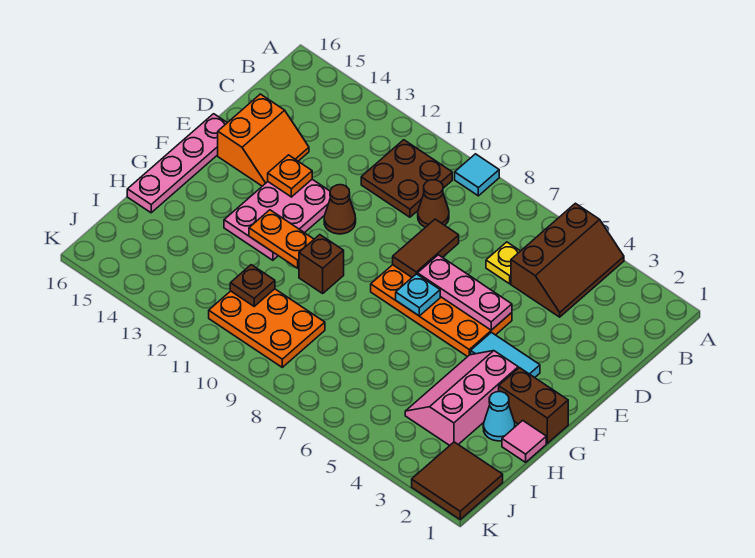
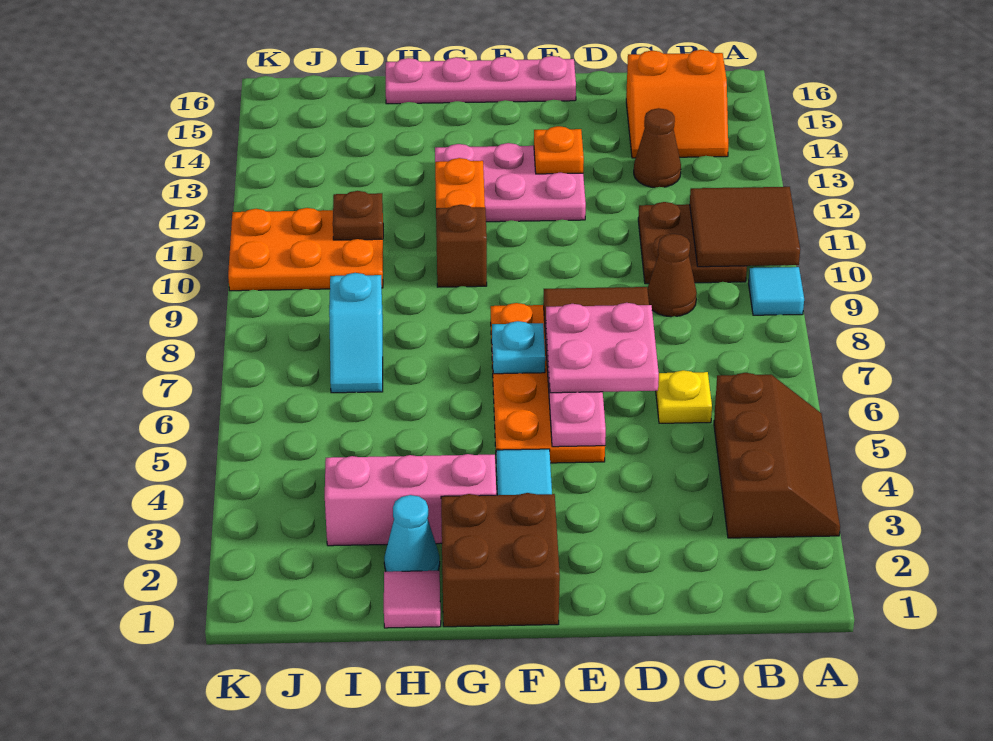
brown slope A4:C5 level 1 top 5 -> brown slope A3:B5 level 1 top B
none -> pink plate D6:E7 level 3
orange slope D14:E15 level 1 top 15 -> orange slope B14:C15 level 1 top 15
brown cone E11 level 1 -> brown cone C13 level 1
brown brick G1:G2 level 1 -> brown brick F1:G2 level 1
none -> cyan slope I7:I8 level 1 top 8
orange plate I9:J11 level 1 -> orange plate I10:K11 level 1
brown tile J1:K2 level 1 -> brown tile A10:B11 level 2

